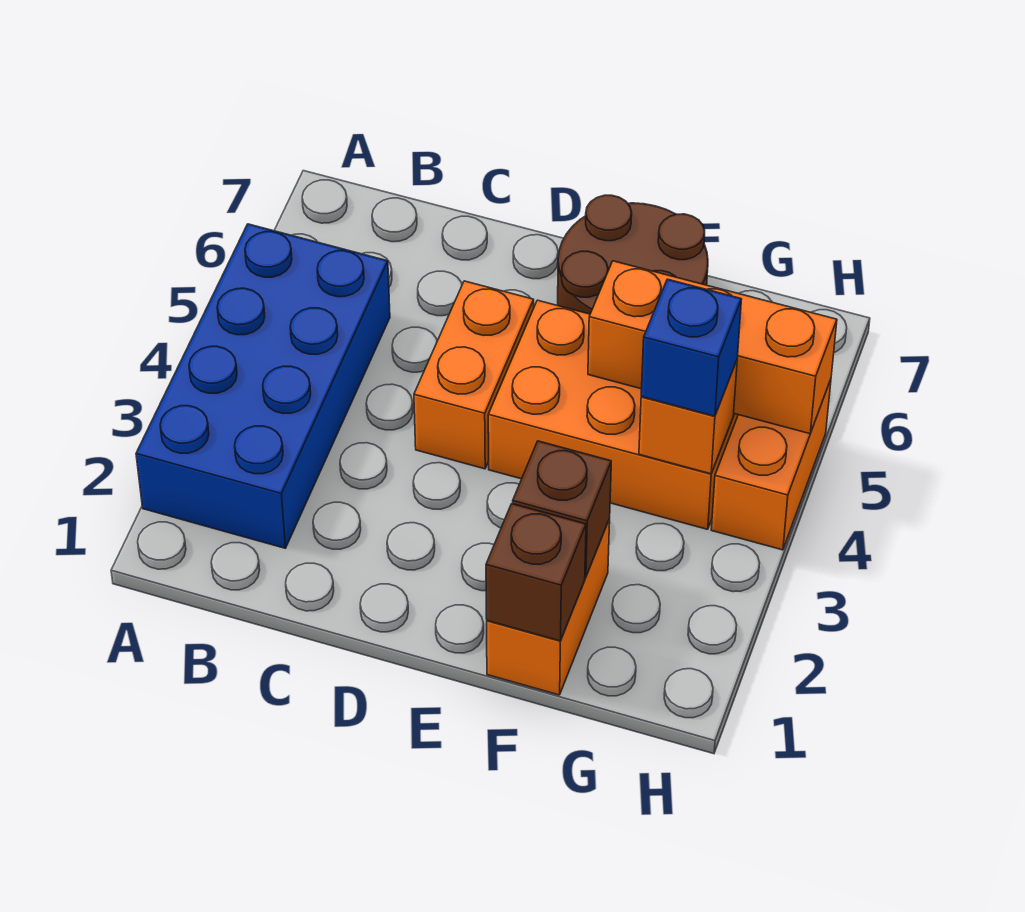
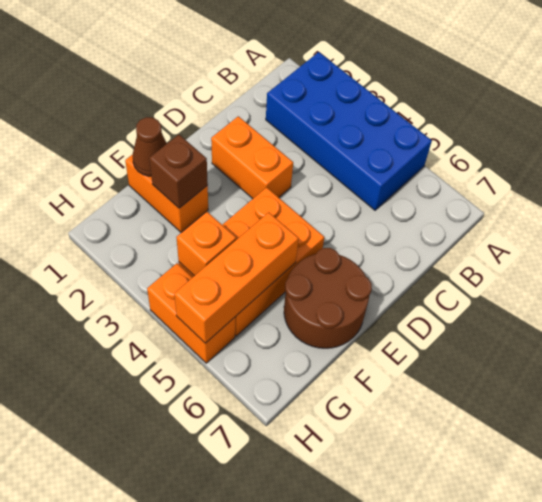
orange brick D4:D5 level 1 -> orange brick D2:D3 level 1
brown brick F1 level 2 -> brown cone F1 level 2
blue brick G4 level 3 -> none

